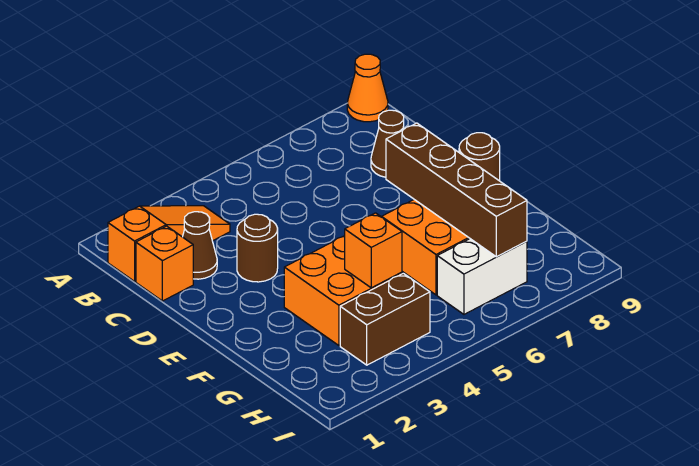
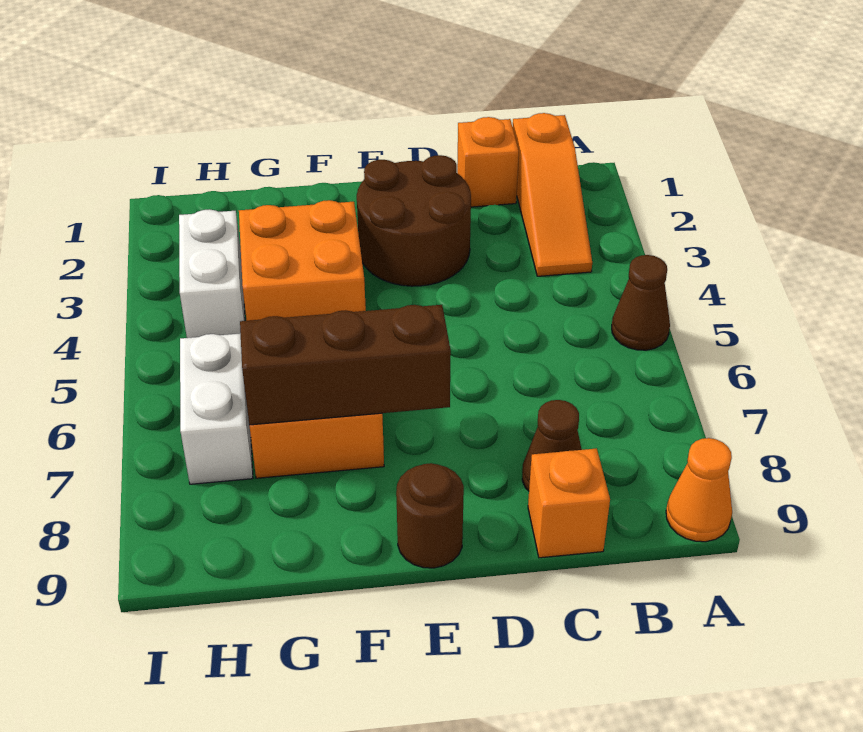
brown cone C2 level 1 -> brown cone A5 level 1
brown round brick D3 level 1 -> brown round brick D2:E3 level 1
brown brick E7:H7 level 2 -> brown brick E7:G7 level 2
orange brick G4 level 2 -> orange brick C9 level 1
brown brick H3:H4 level 1 -> white brick H3:H4 level 1

